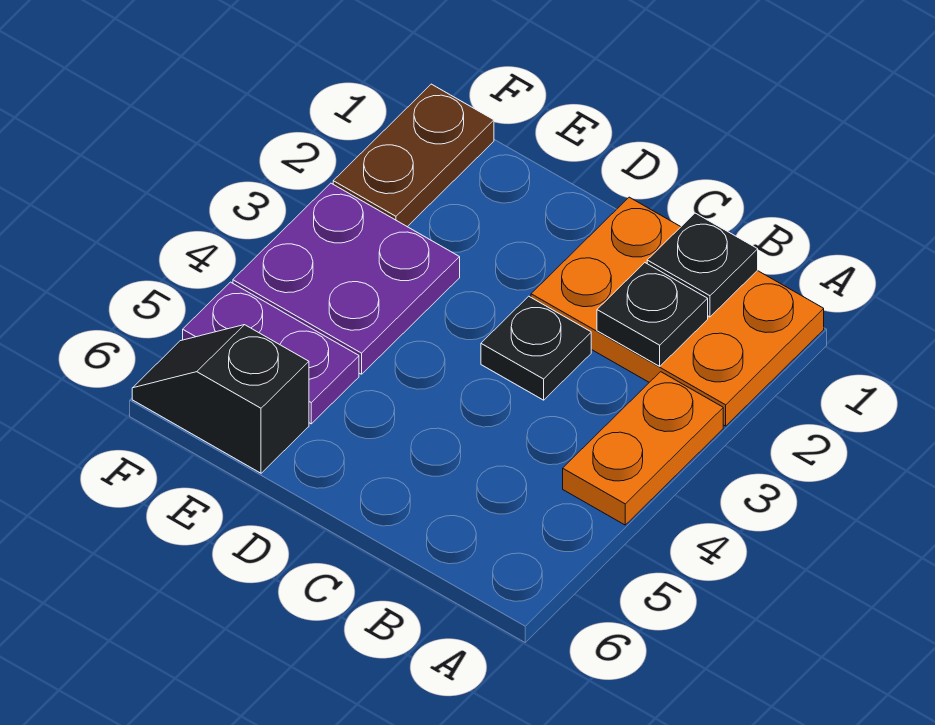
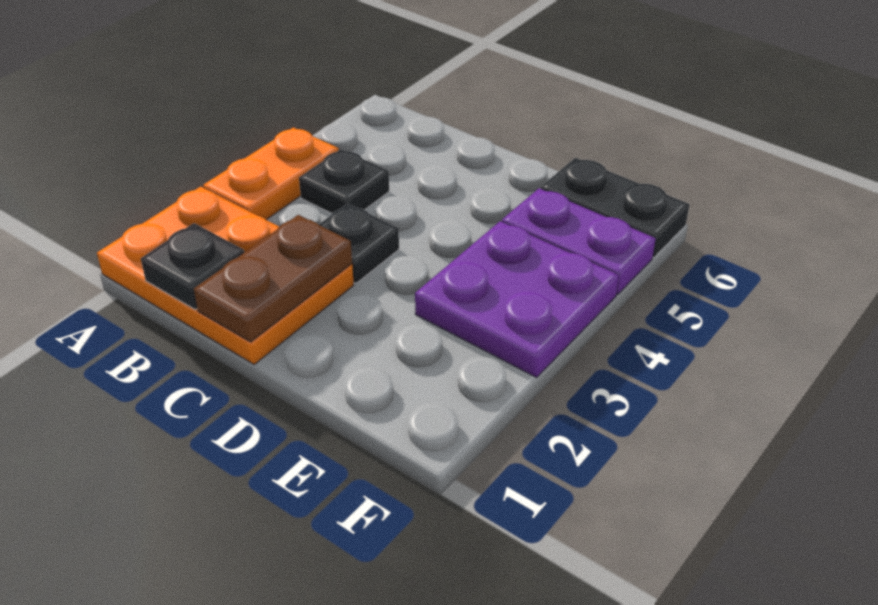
black plate B2 level 2 -> black plate B4 level 1
black slope E6:F6 level 1 top E -> black plate E6:F6 level 1
brown plate F1:F2 level 1 -> brown plate C1:C2 level 2

